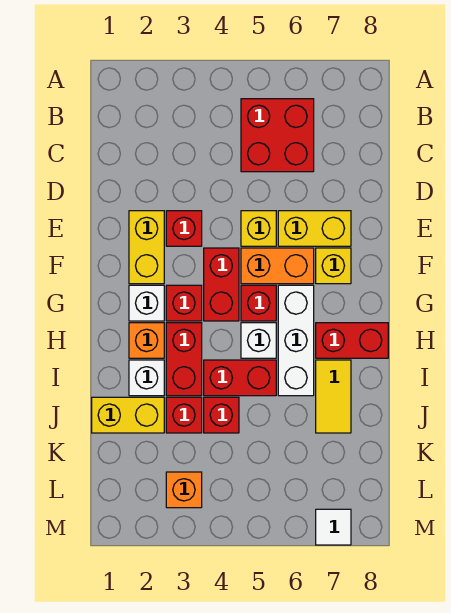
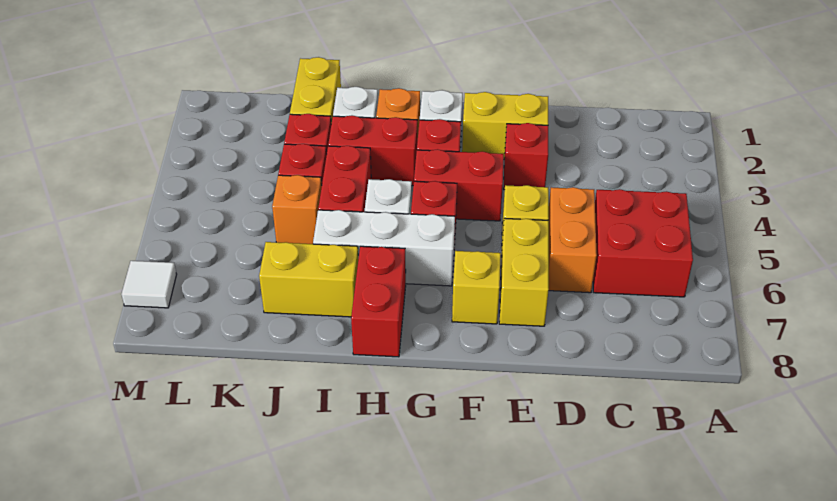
orange brick F5:F6 level 1 -> orange brick D5:D6 level 1
yellow tile I7:J7 level 1 -> yellow brick I7:J7 level 1
orange brick L3 level 1 -> orange brick J5 level 1

